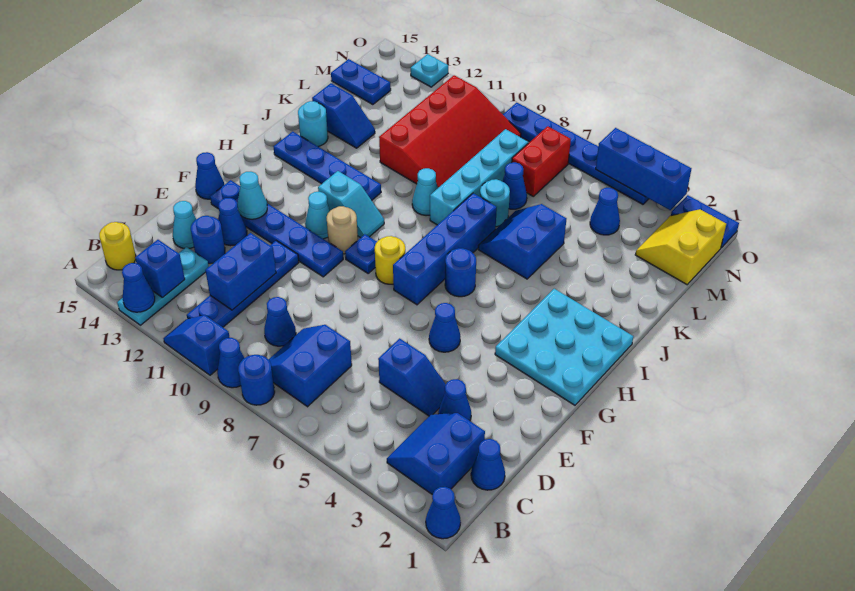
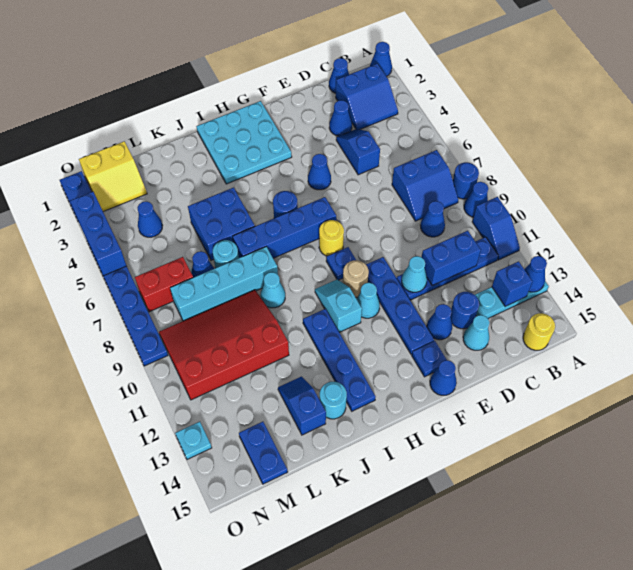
cyan cone F13 level 2 -> cyan cone E11 level 2
blue slope J5:K6 level 1 top 5 -> blue brick J5:K6 level 1

